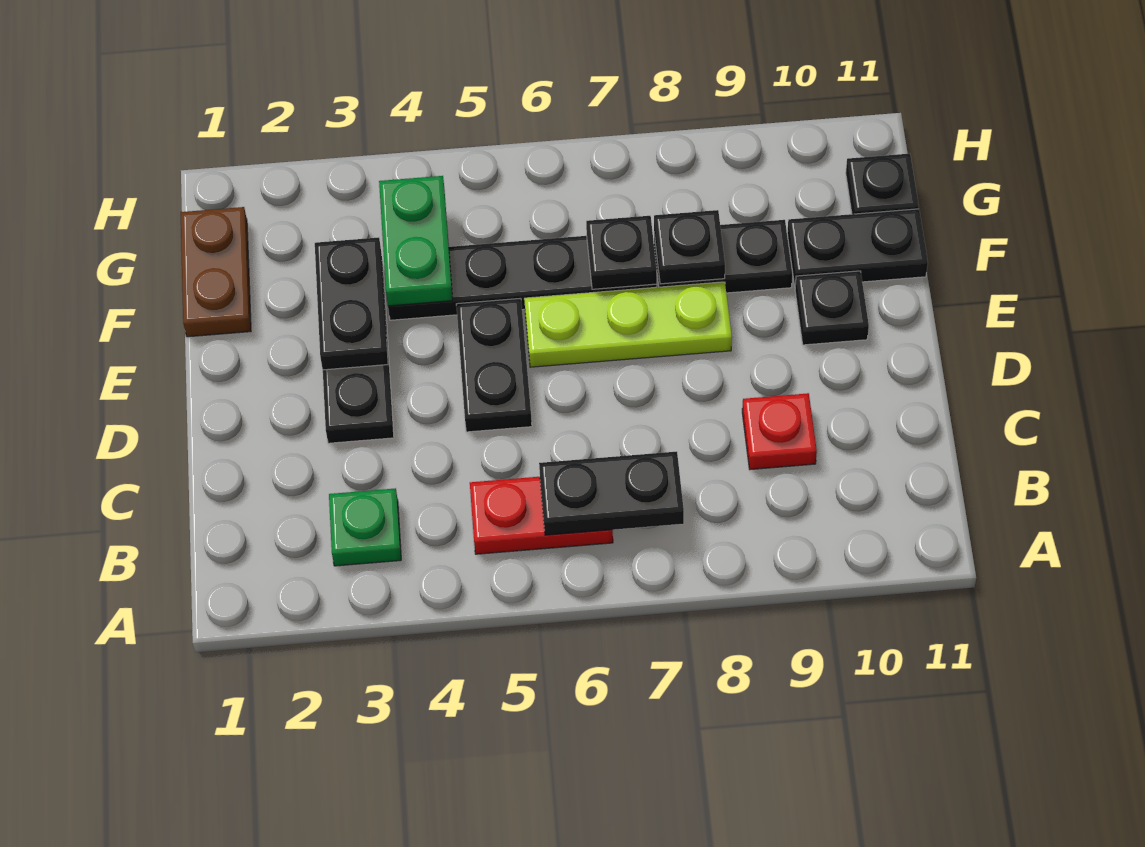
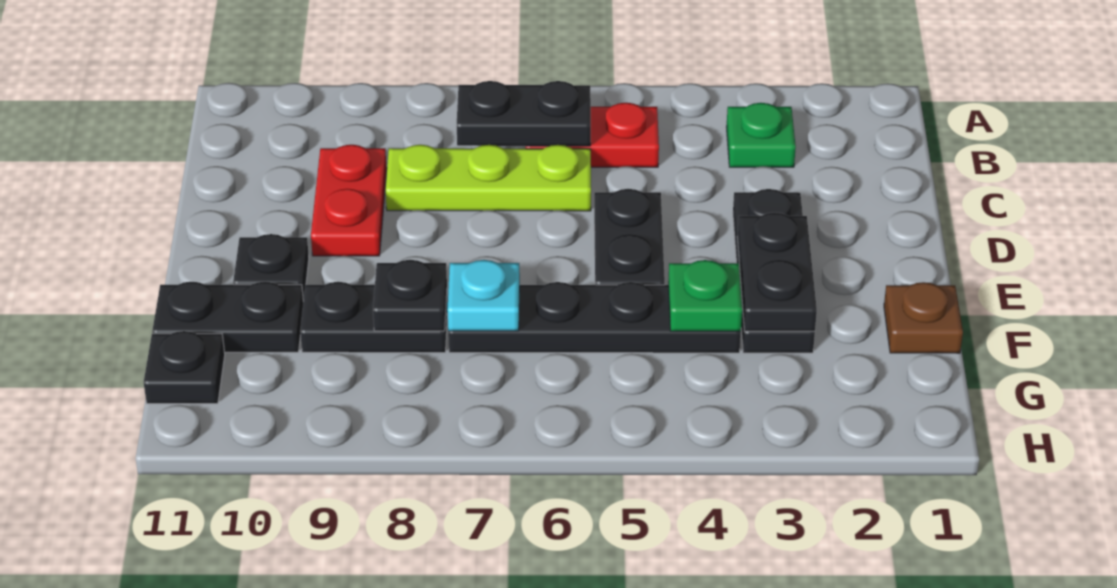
red plate C9 level 1 -> red plate C9:D9 level 1
lime plate E6:E8 level 1 -> lime plate C6:C8 level 1
brown plate F1:G1 level 1 -> brown plate F1 level 1
green plate F4:G4 level 2 -> green plate F4 level 2
black plate F7 level 2 -> cyan plate F7 level 2

